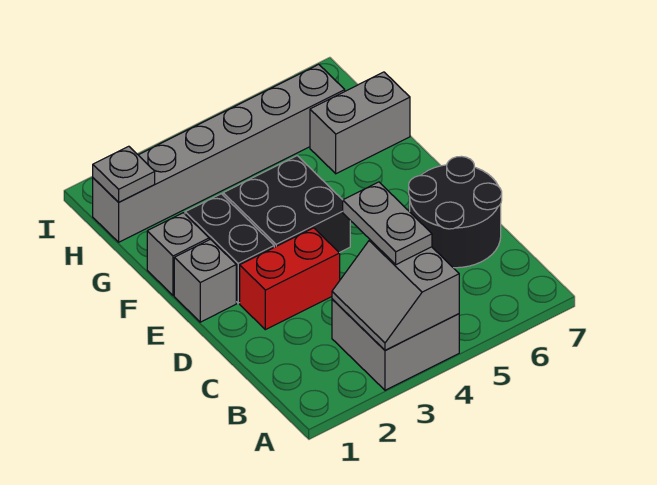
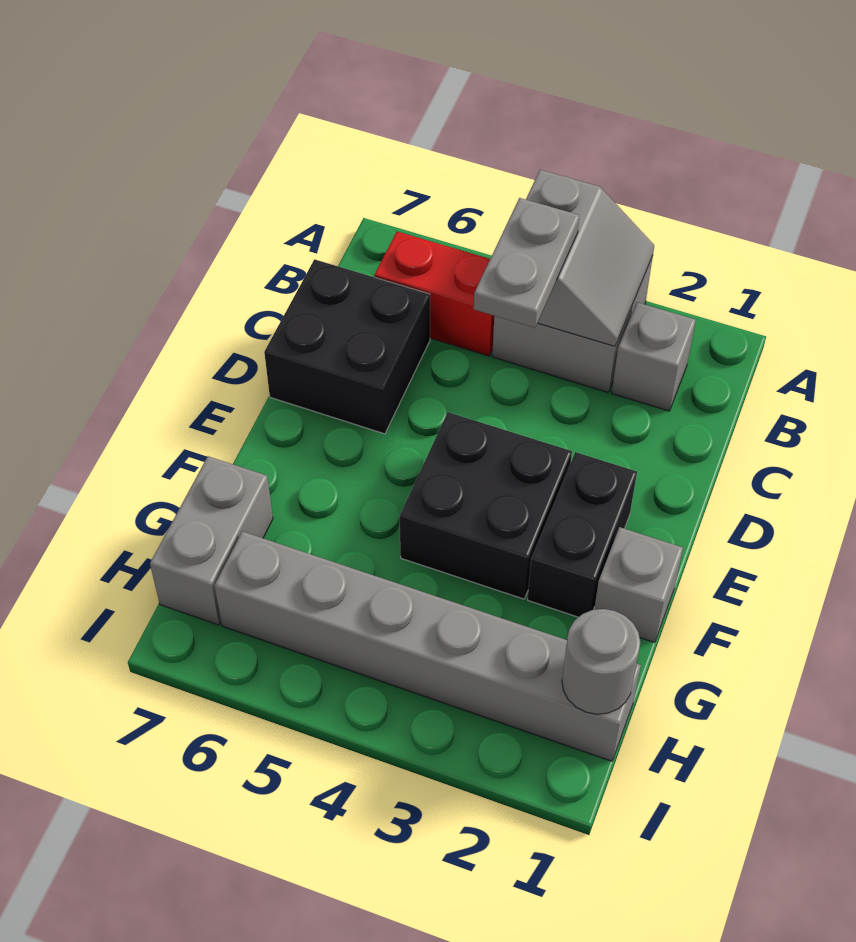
black round brick C6:D7 level 1 -> black brick C6:D7 level 1
red brick D2:D3 level 1 -> red brick B5:B6 level 1
grey brick E1 level 1 -> grey brick B2 level 1
grey brick G6:G7 level 1 -> grey brick G7:H7 level 1
grey plate H1 level 2 -> grey round brick H1 level 2

